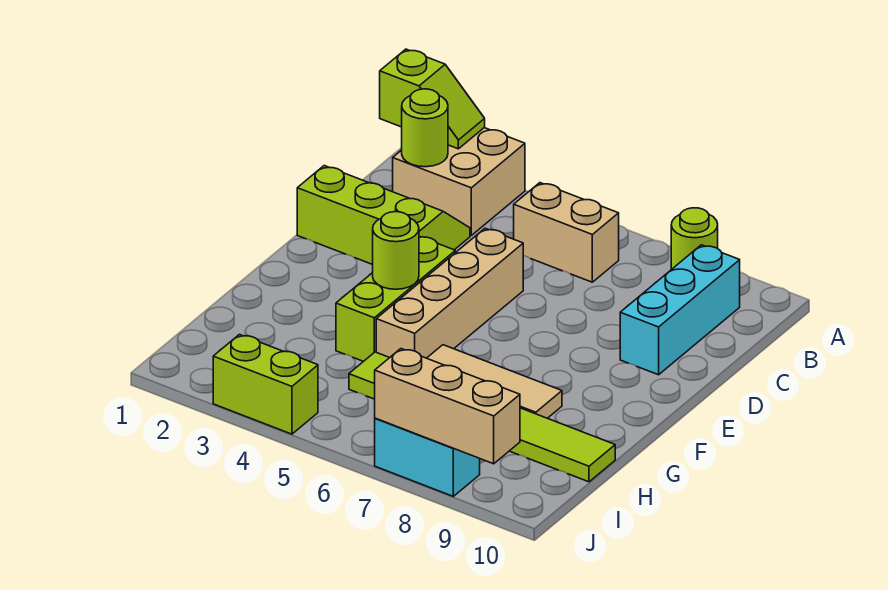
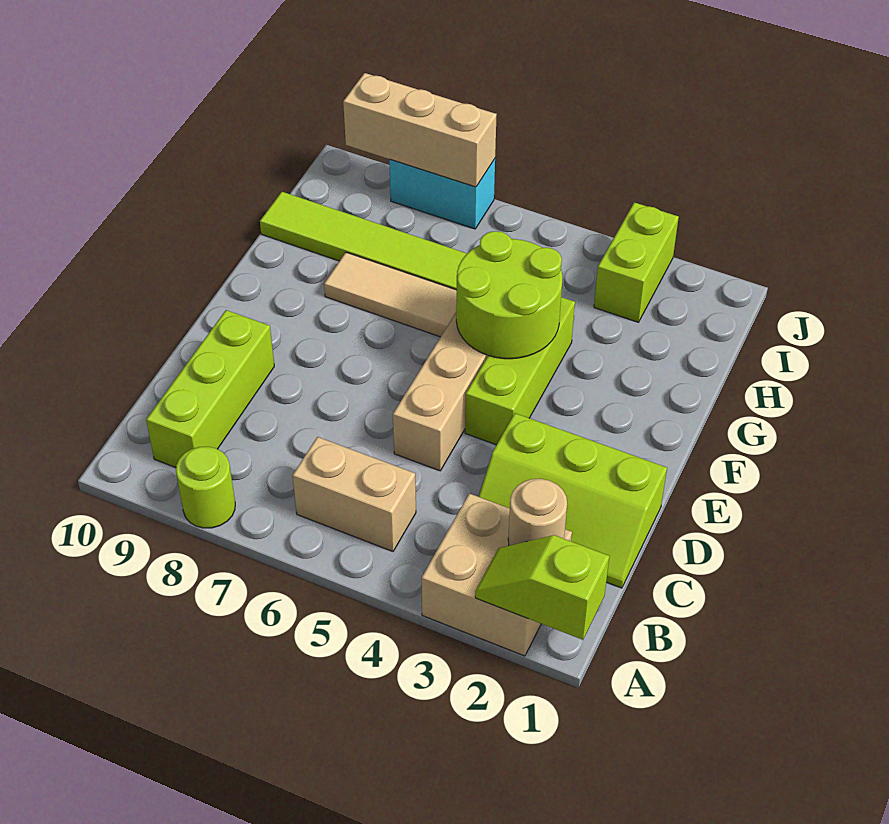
lime round brick B2 level 2 -> tan round brick B2 level 2
cyan brick B9:D9 level 1 -> lime brick B9:D9 level 1
lime round brick F4 level 2 -> lime round brick F4:G5 level 2
lime brick J3:J4 level 1 -> lime brick I3:J3 level 1

